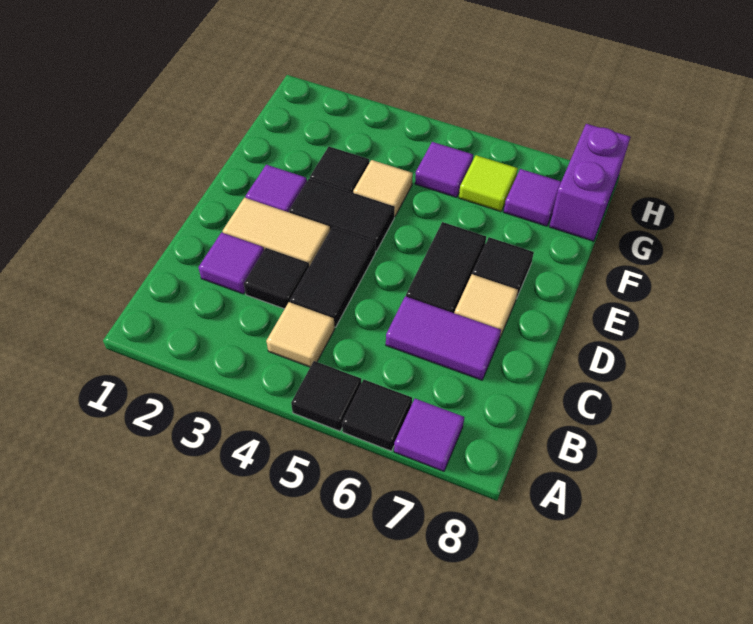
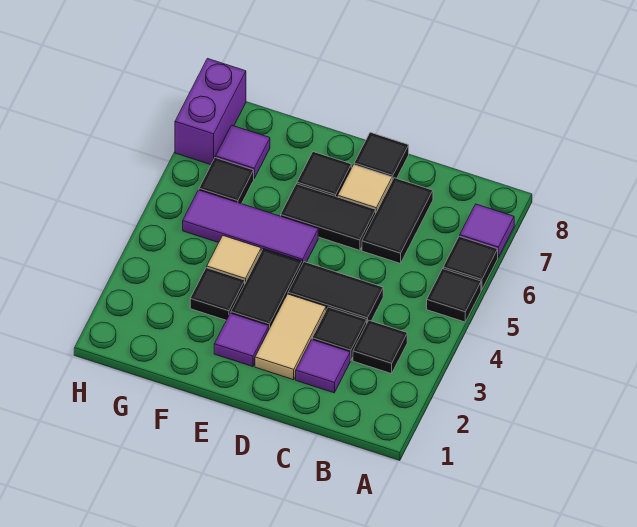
none -> black tile B3 level 1
tan tile B4 level 1 -> none
purple tile C6:C7 level 1 -> black tile C6:C7 level 1
none -> black tile D8 level 1
purple tile G5 level 1 -> purple tile E5:G5 level 1
lime tile G6 level 1 -> black tile G6 level 1
purple brick G8:H8 level 1 -> purple brick H7:H8 level 1

